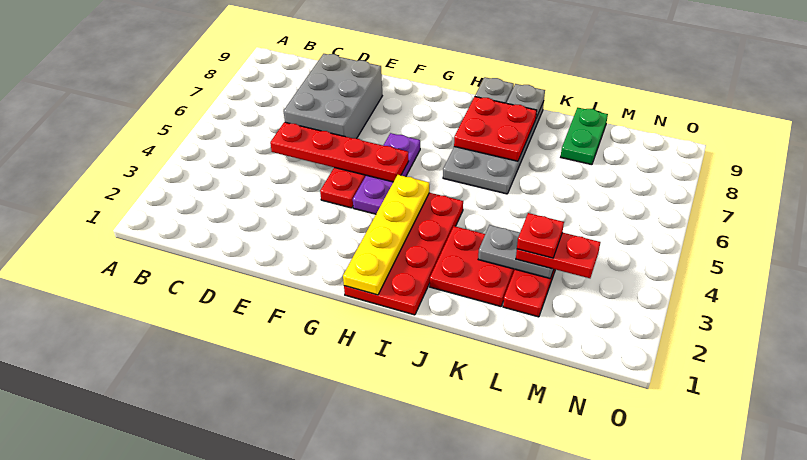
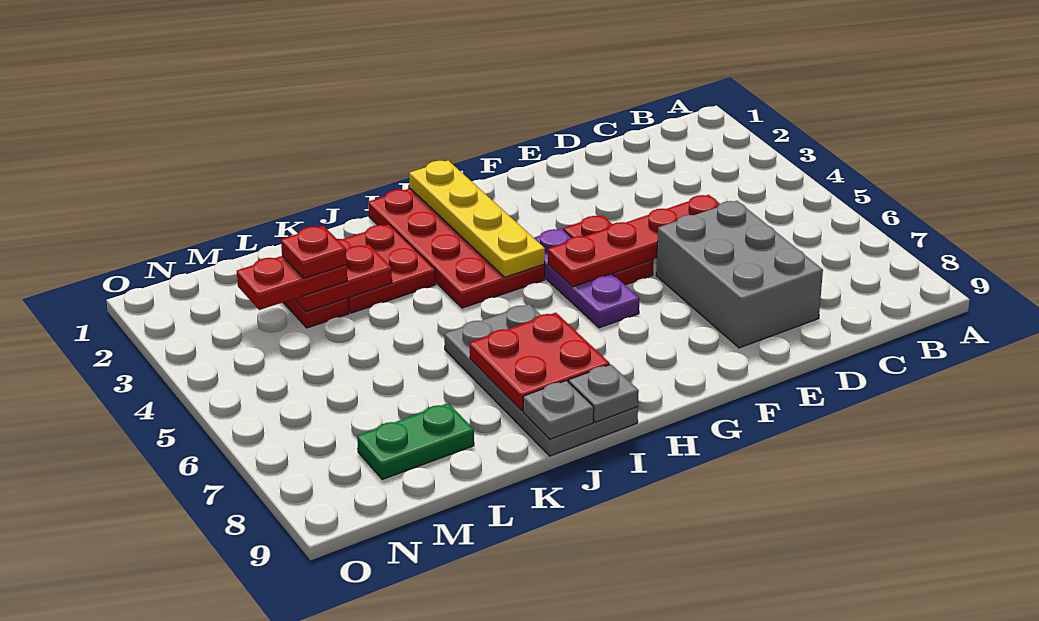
grey plate K3:L3 level 2 -> red plate K3:L3 level 2
green plate L8:L9 level 1 -> green plate L8:M8 level 1

